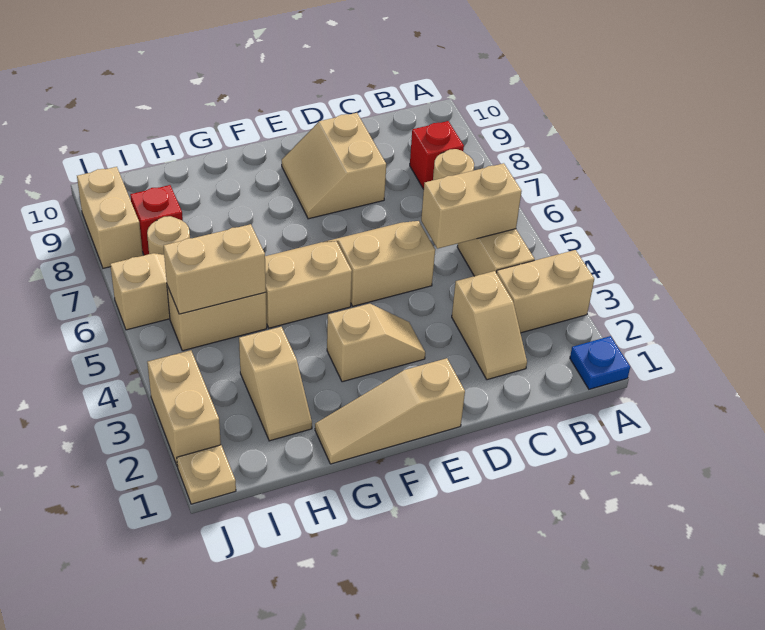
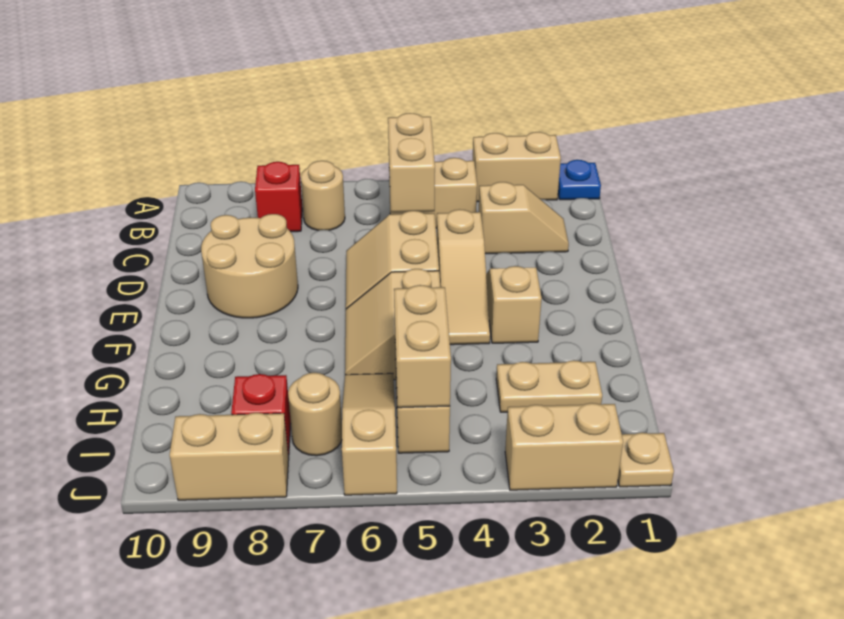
tan brick A3:B3 level 1 -> tan brick A2:A3 level 1
tan slope D8:E9 level 1 top D -> tan round brick D8:E9 level 1
tan slope E1:G1 level 1 top E -> tan slope D4:F4 level 1 top D
tan slope H2:H3 level 1 top 3 -> tan plate H2:H3 level 1

